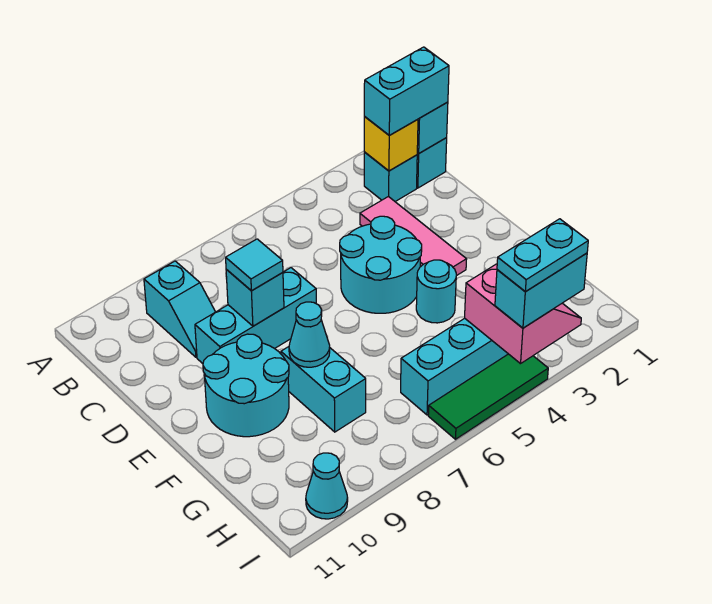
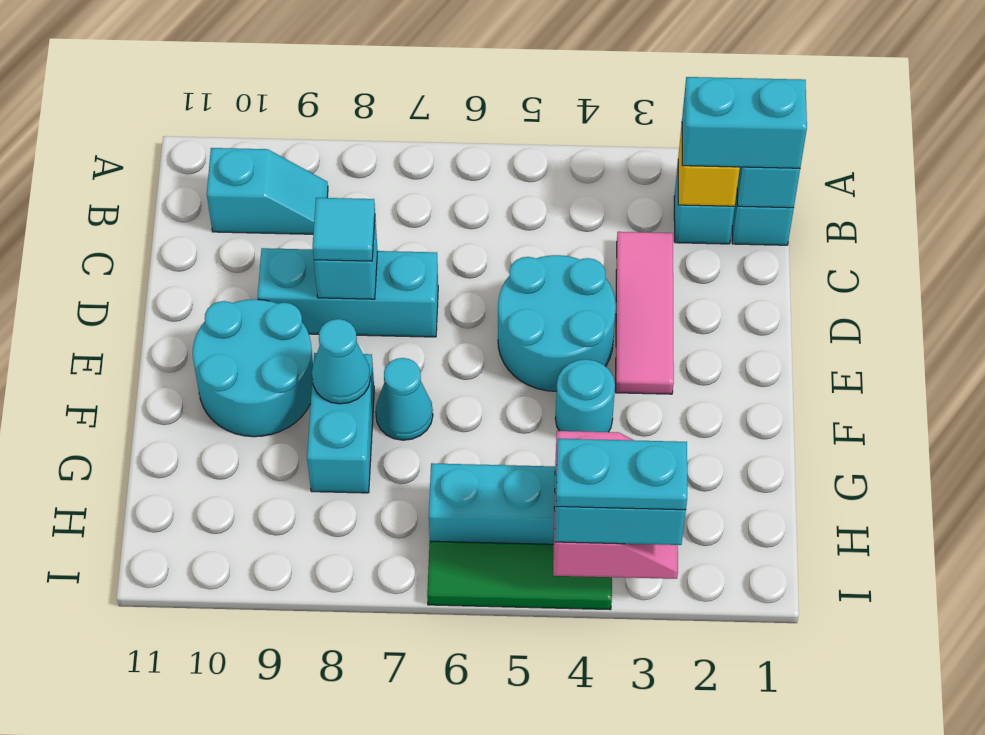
cyan slope B9:C9 level 1 top B -> cyan slope B9:B10 level 1 top 10
cyan cone I10 level 1 -> cyan cone F7 level 1

